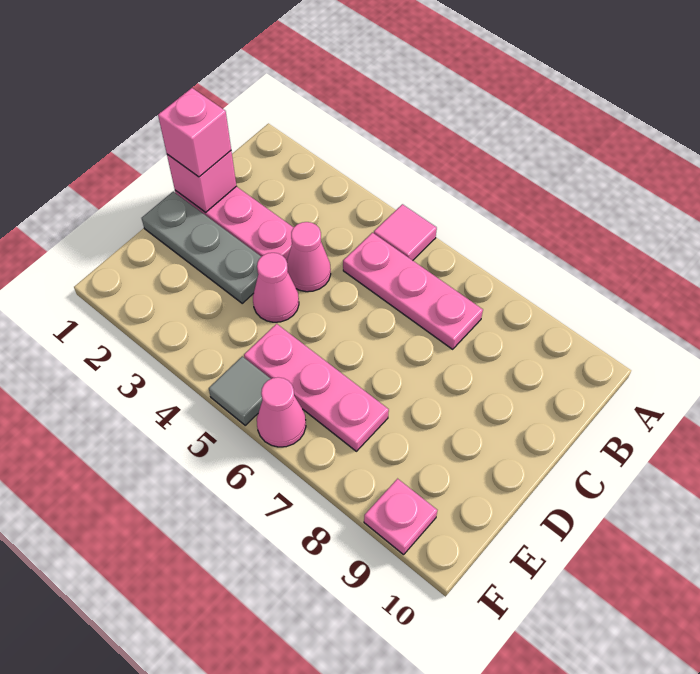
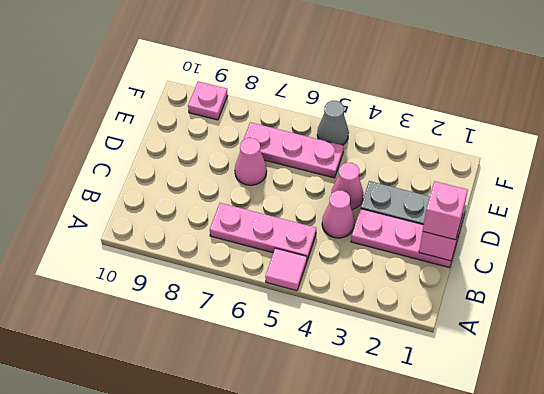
grey tile F5 level 1 -> grey cone F5 level 1
pink cone F6 level 1 -> pink cone D7 level 1

